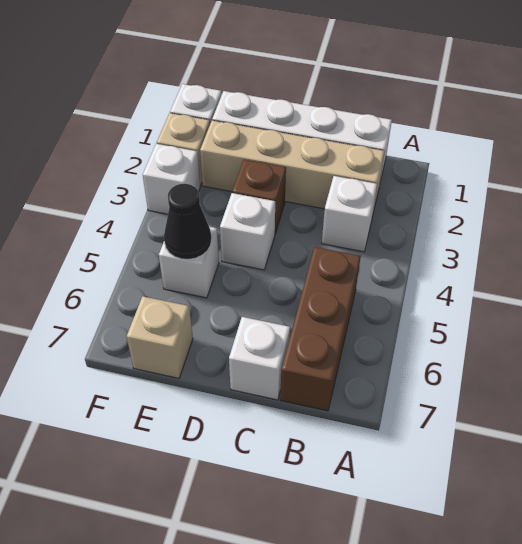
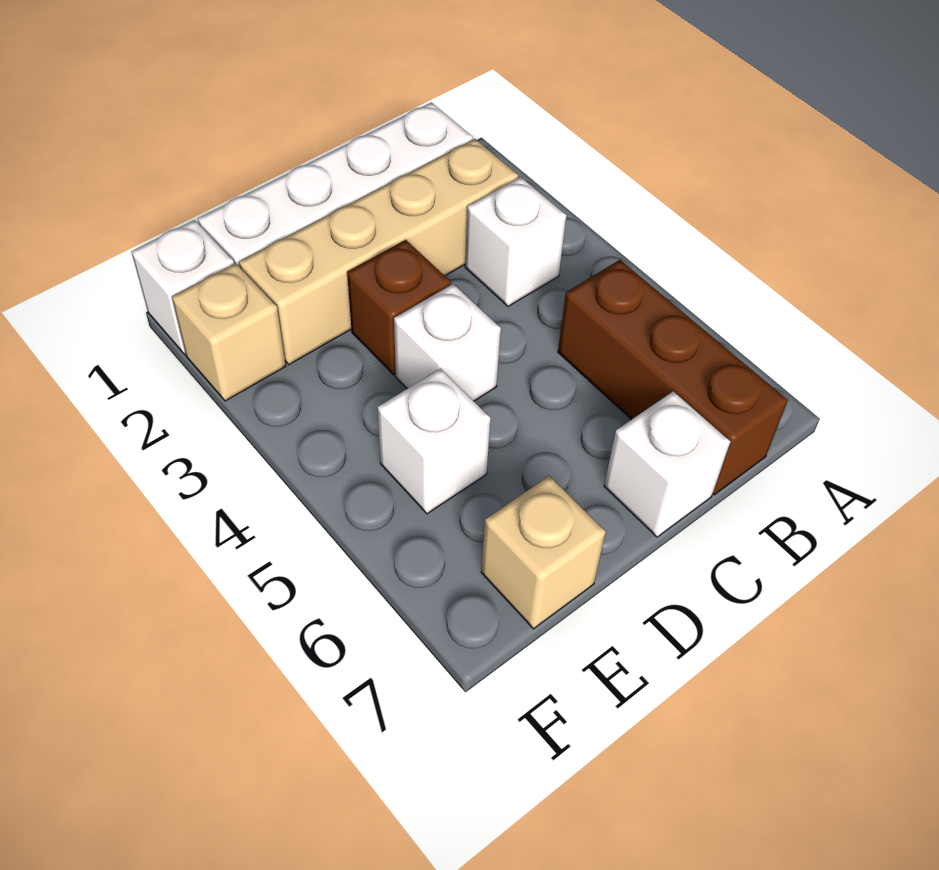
black cone E5 level 2 -> none
white brick F3 level 1 -> none

